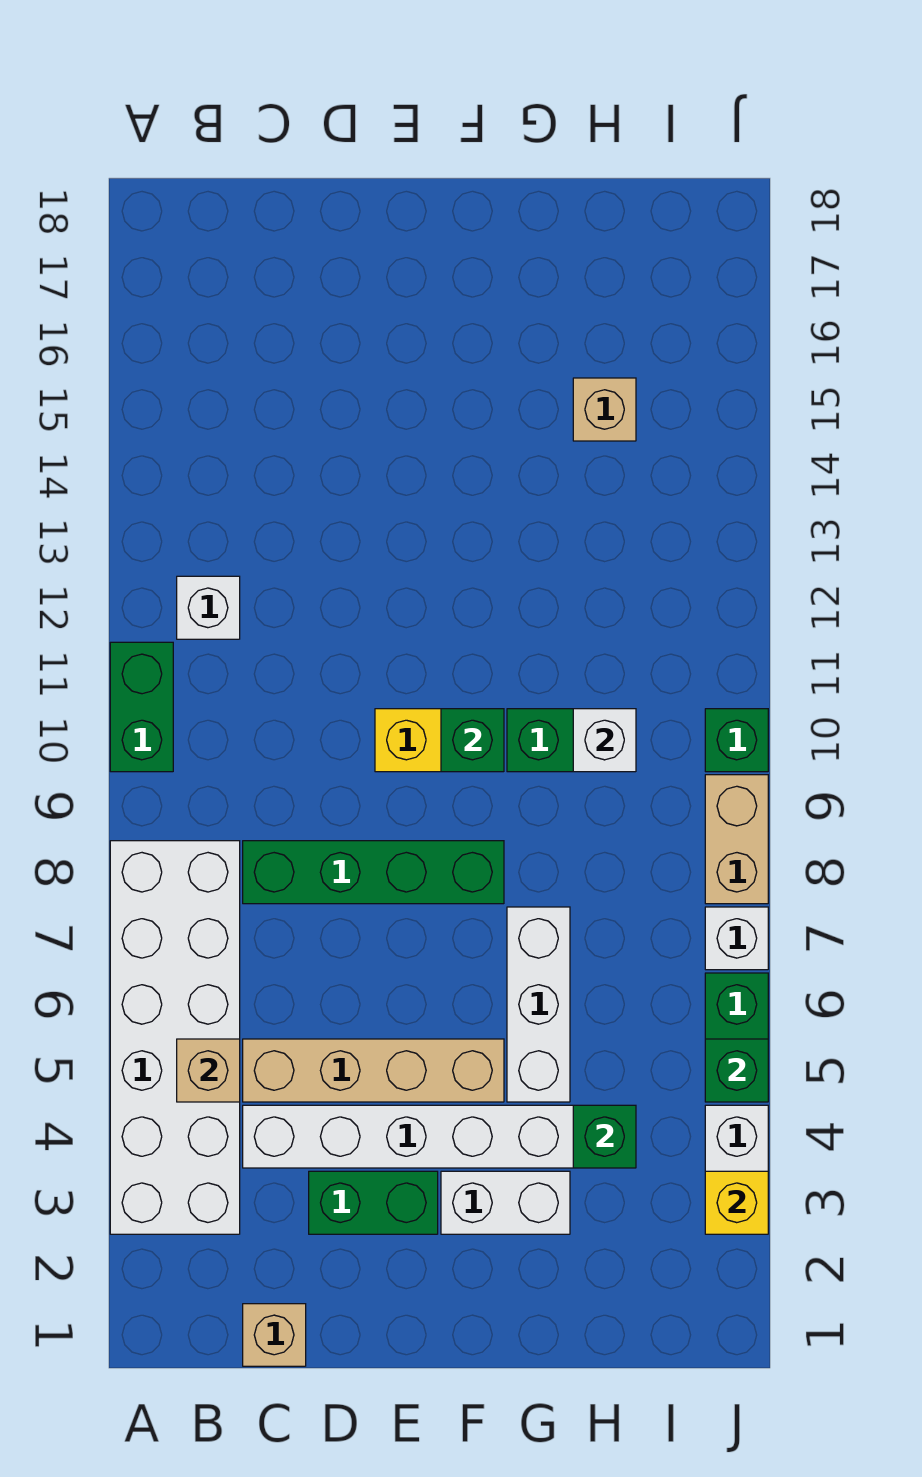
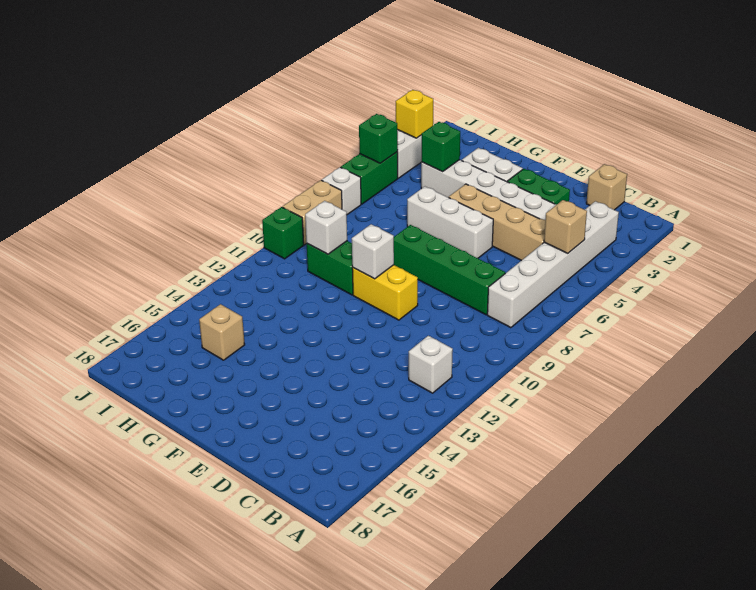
white brick A3:B8 level 1 -> white brick B3:B8 level 1
green brick A10:A11 level 1 -> none
green brick F10 level 2 -> white brick F10 level 2
white brick G5:G7 level 1 -> white brick E6:G6 level 1

